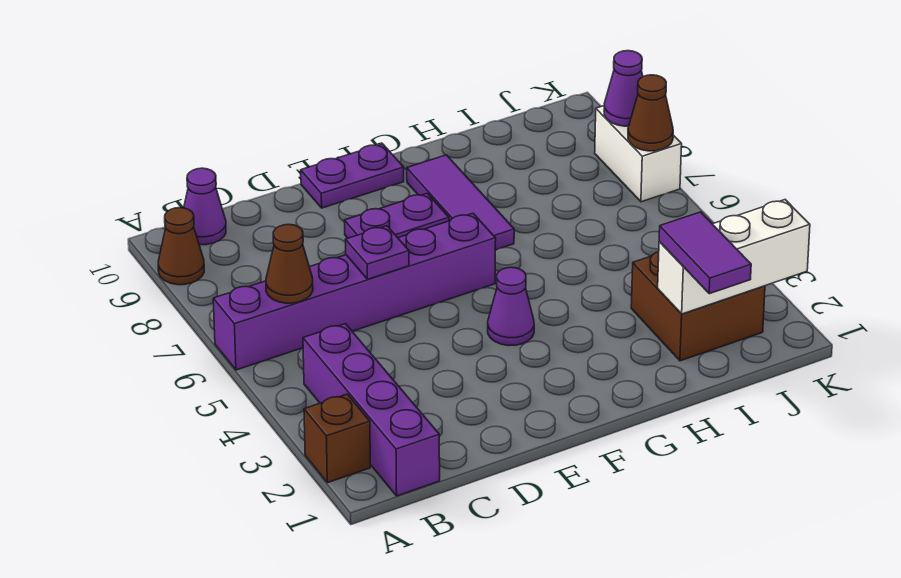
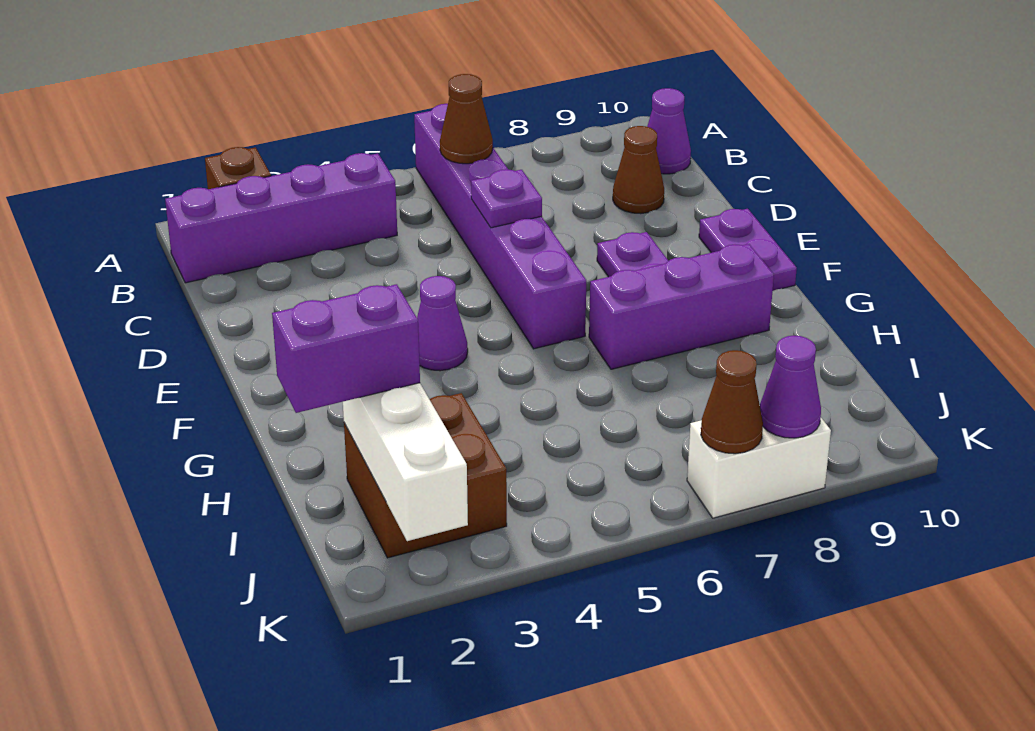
brown cone A9 level 1 -> brown cone C9 level 1
purple tile G7:G9 level 1 -> purple brick G7:G9 level 1
purple tile I1:I2 level 3 -> purple brick I1:I2 level 3

